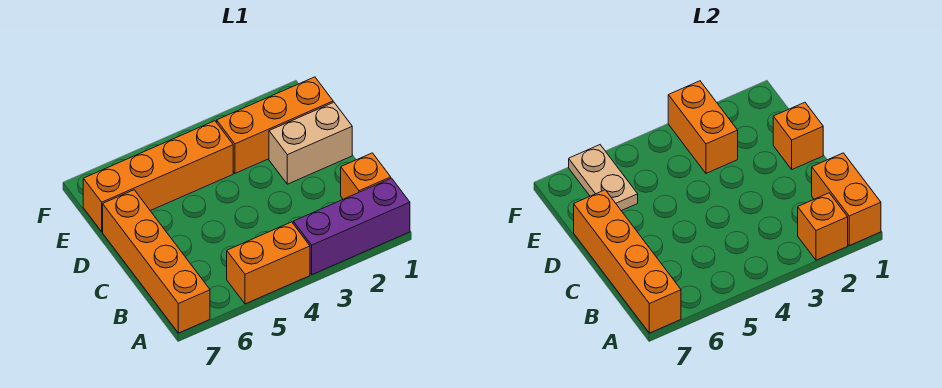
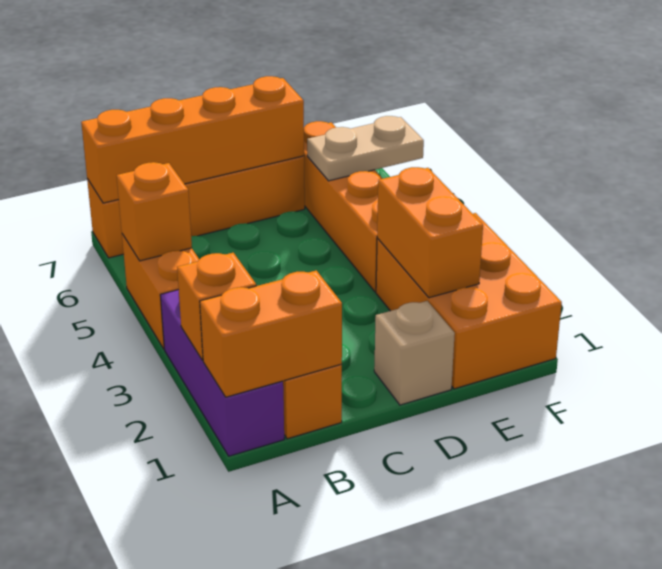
tan brick D1:D2 level 1 -> tan brick D1 level 1
orange brick D1 level 2 -> orange brick A5 level 2
orange brick E1:E3 level 1 -> orange brick E1:F3 level 1
orange brick E3:F3 level 2 -> orange brick E2:E3 level 2

